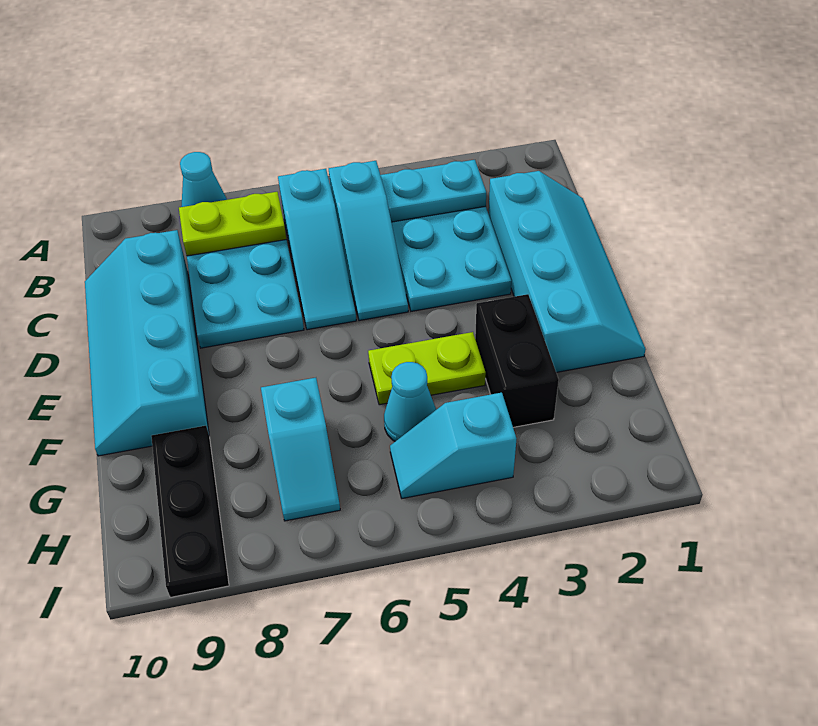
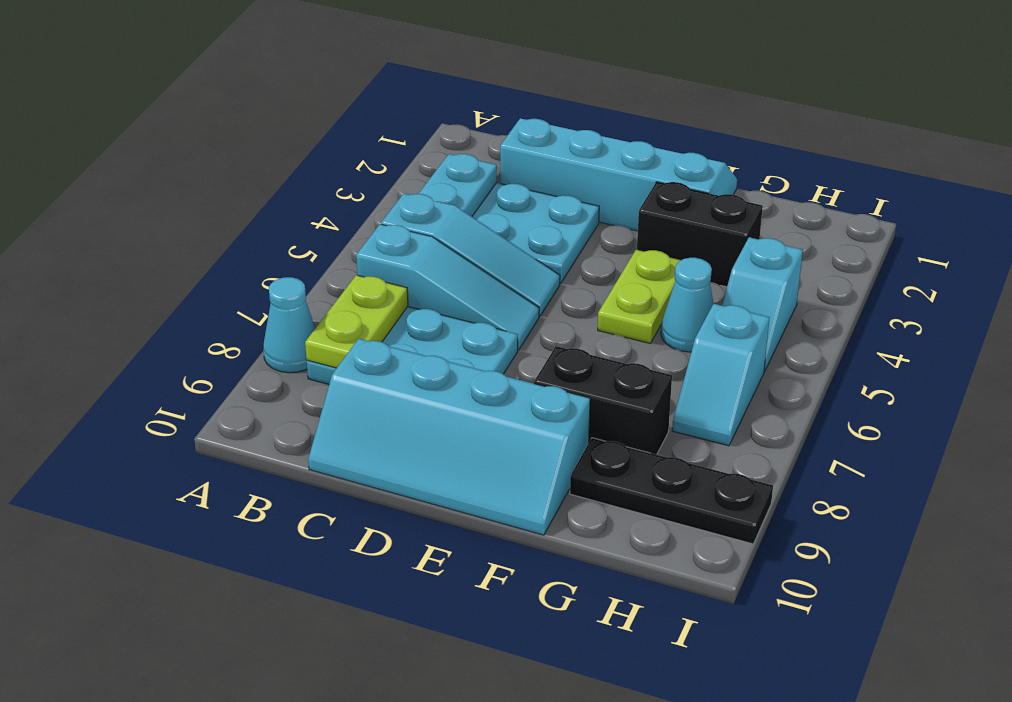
none -> black brick F8:G8 level 1
cyan slope G7:H7 level 1 top G -> cyan slope H6:H7 level 1 top 6

